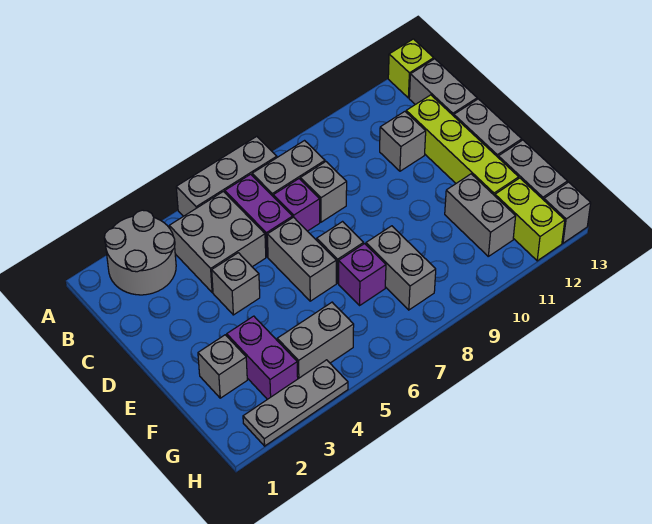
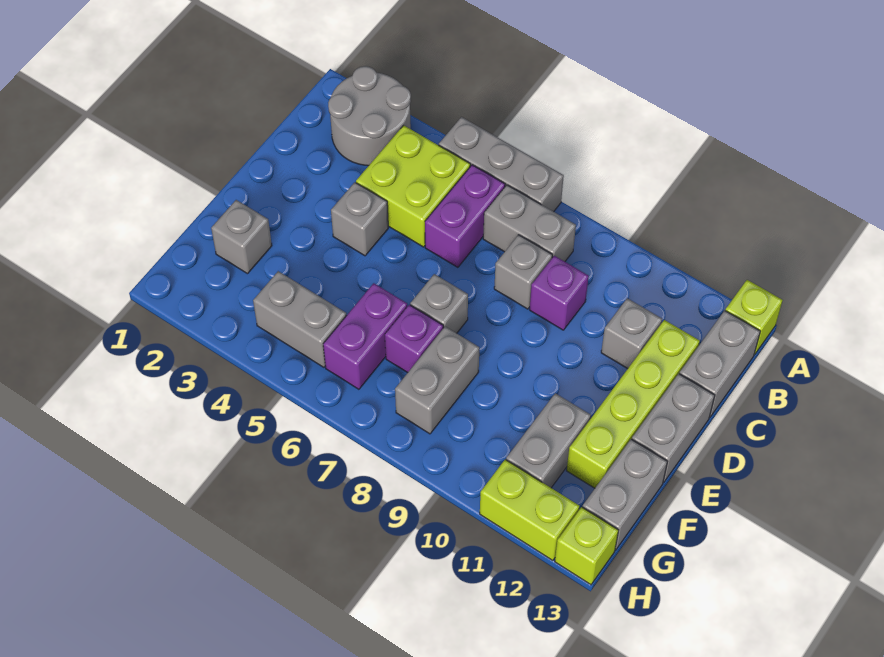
grey brick B4:C5 level 1 -> lime brick B4:C5 level 1
purple brick C7 level 1 -> purple brick C9 level 1
grey brick D6:E6 level 1 -> none
purple brick F3:G3 level 1 -> purple brick F6:G6 level 1
lime brick G12:H12 level 1 -> lime brick H11:H12 level 1
grey plate H2:H4 level 1 -> none
grey brick H13 level 1 -> lime brick H13 level 1

